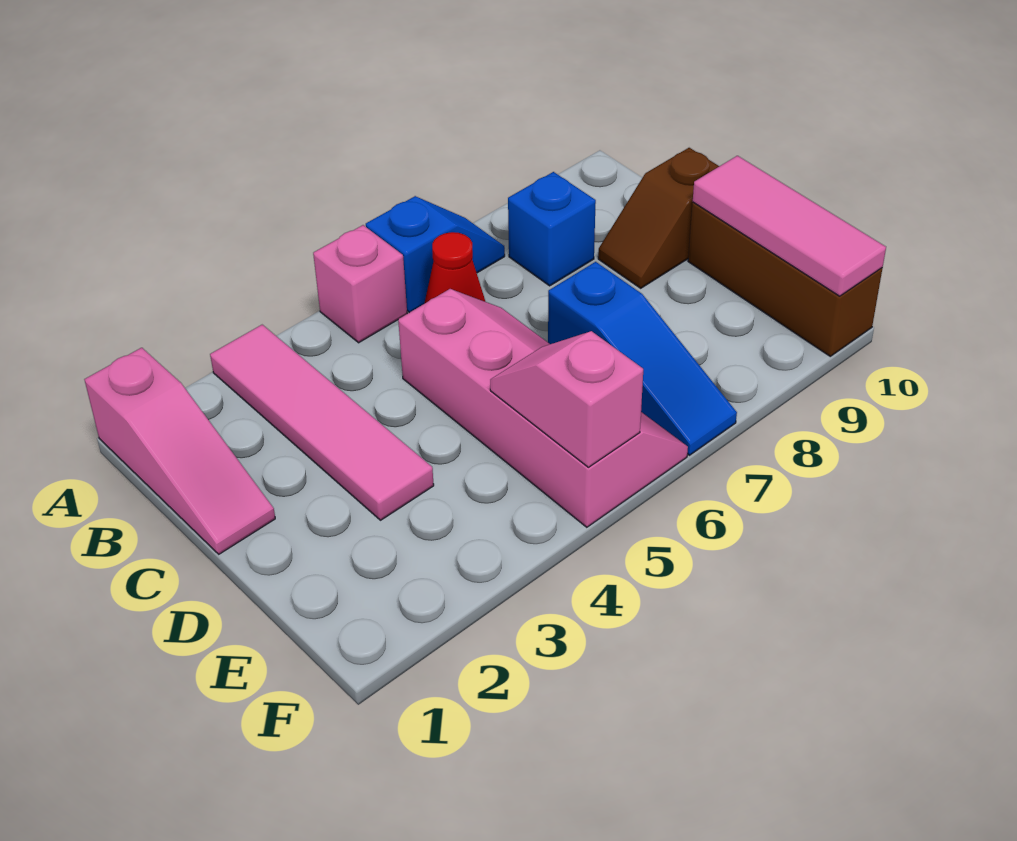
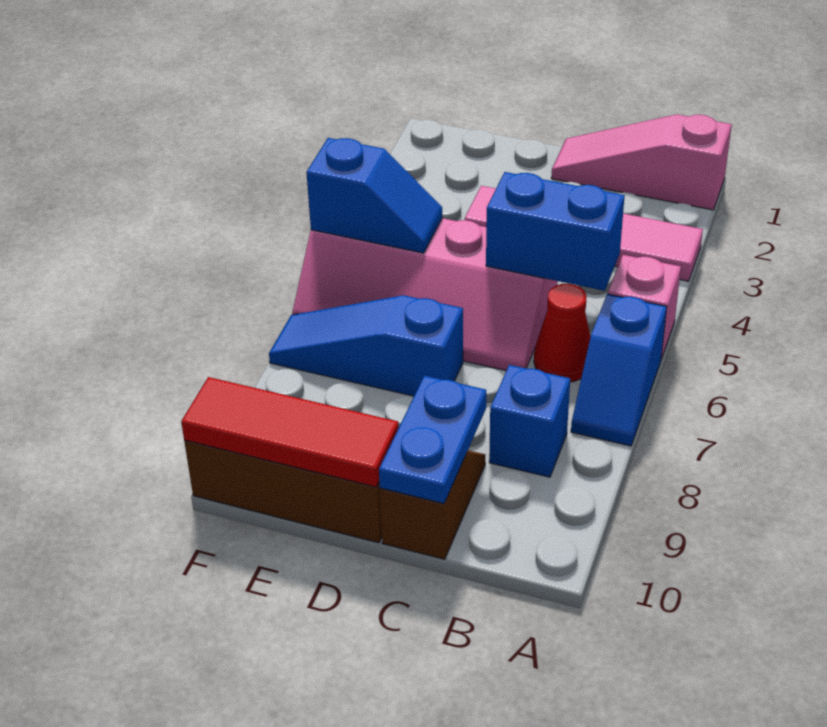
none -> blue brick B5:C5 level 2
none -> blue plate C9:C10 level 2
pink tile D10:F10 level 2 -> red tile D10:F10 level 2
pink slope E5:F5 level 2 top F -> blue slope E5:F5 level 2 top F

